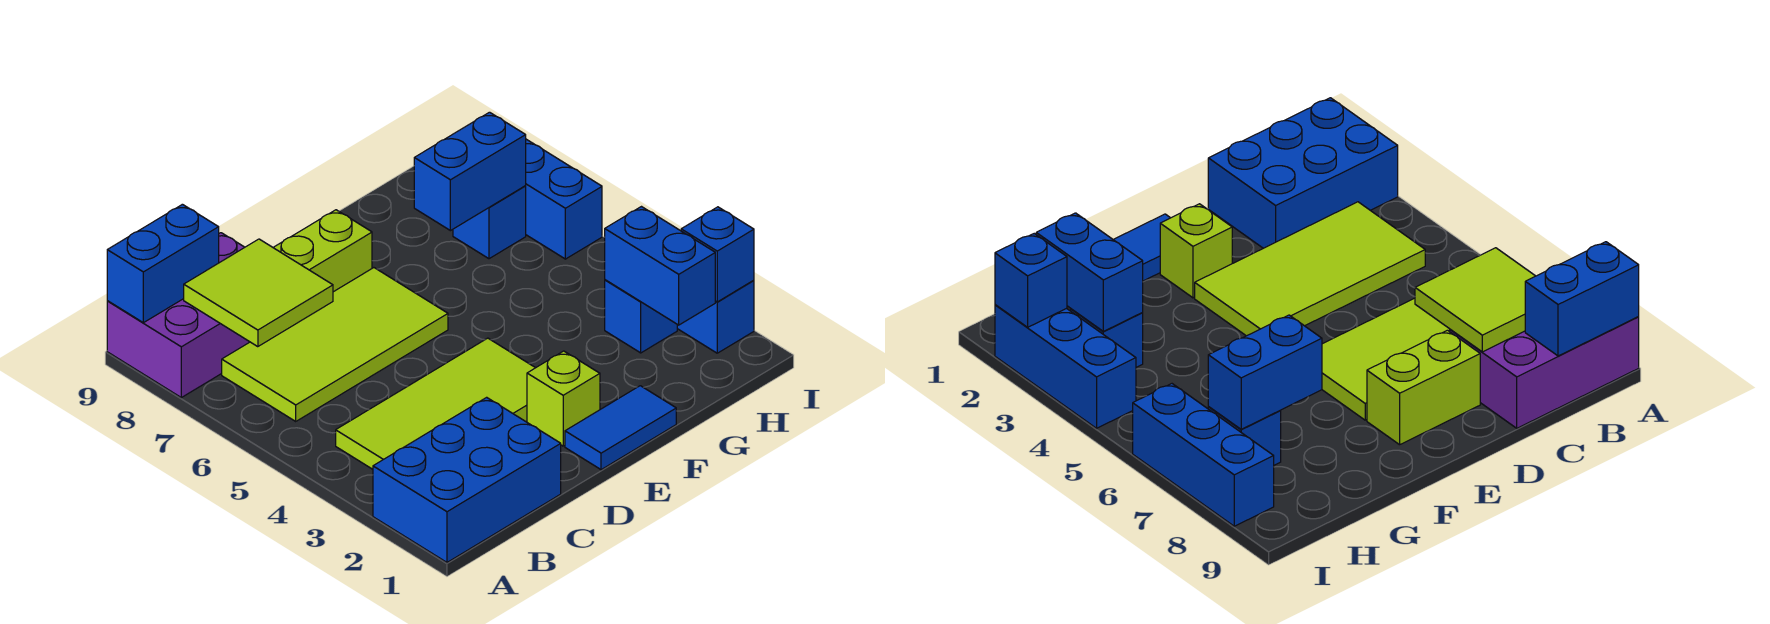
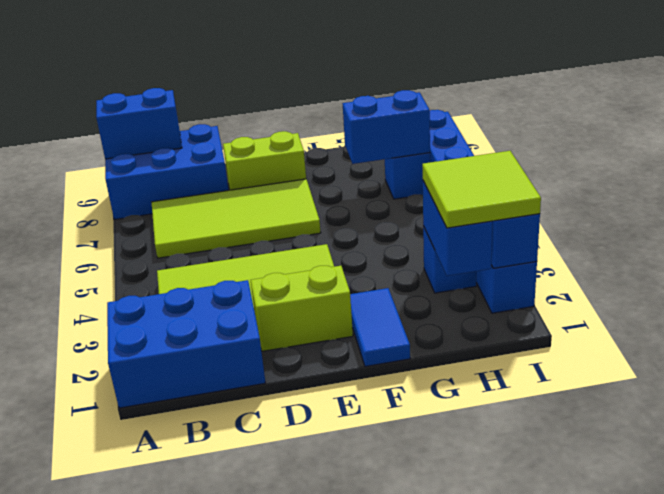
purple brick A8:C9 level 1 -> blue brick A8:C9 level 1
lime tile B7:C8 level 2 -> lime tile H2:I3 level 3
blue tile E1:F1 level 1 -> blue tile F1:F2 level 1
lime brick E2 level 1 -> lime brick D2:E2 level 1

